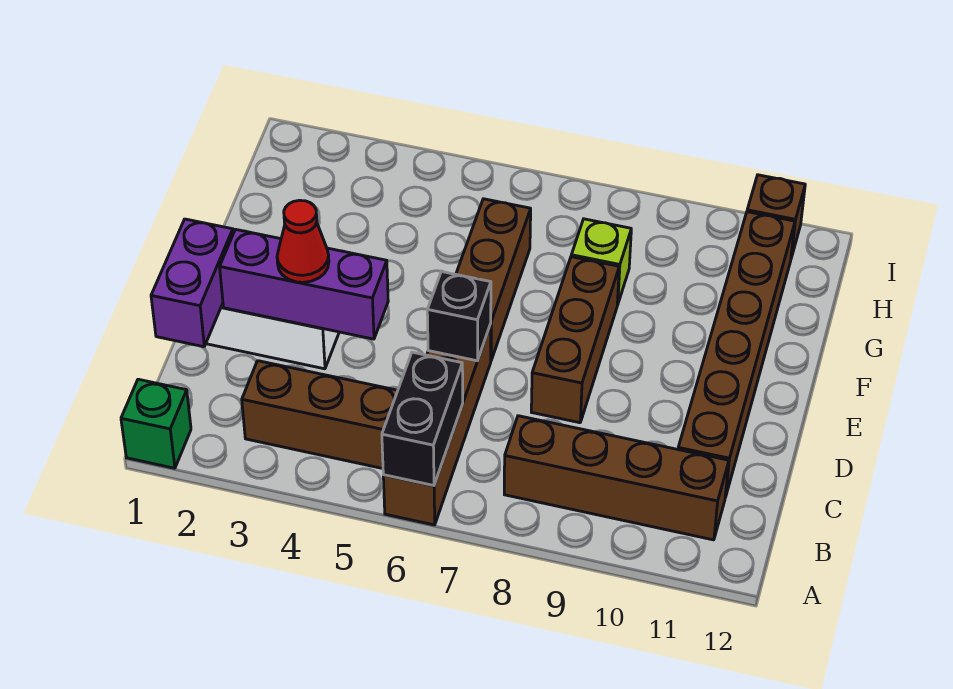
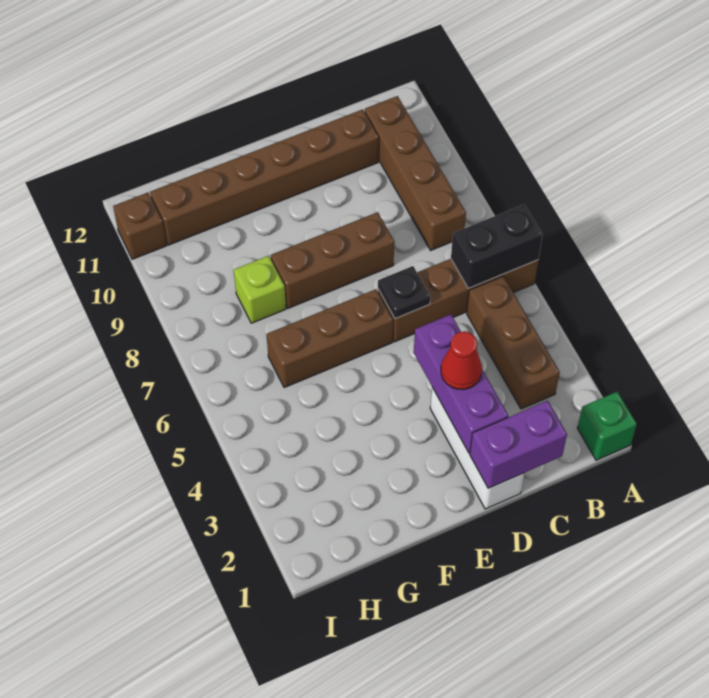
black brick D6 level 2 -> black plate D6 level 2

